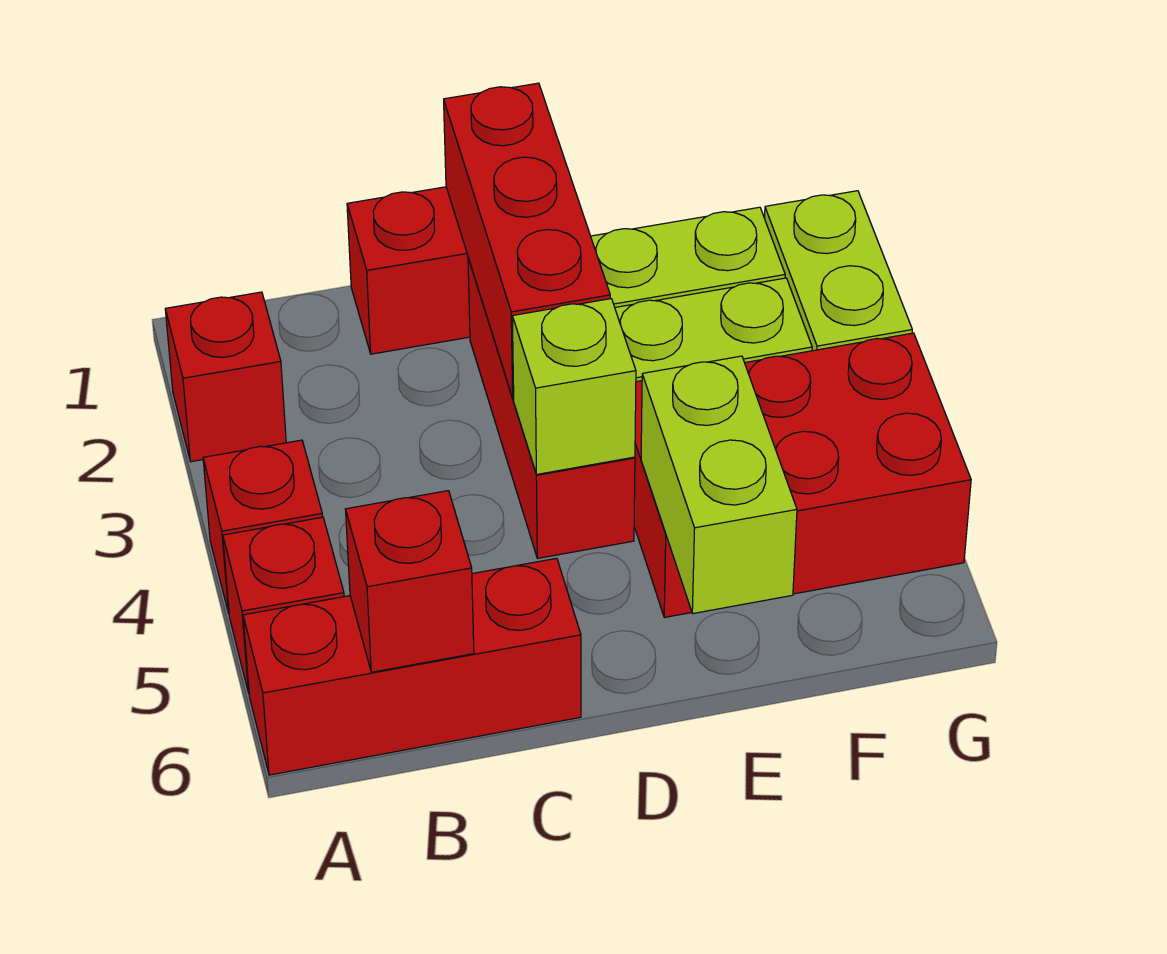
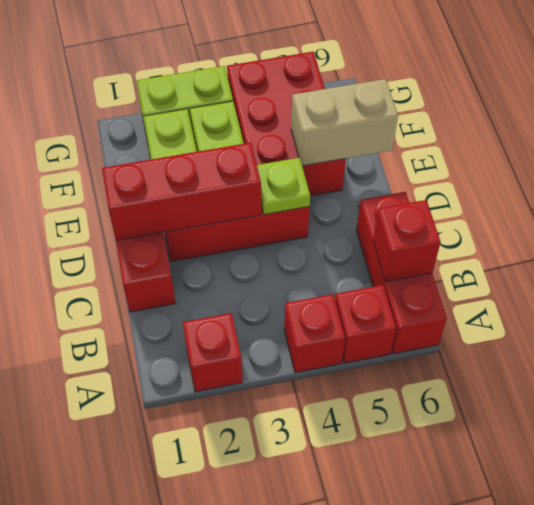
lime brick D4 level 2 -> lime plate D4 level 2
lime brick E5:E6 level 2 -> tan brick E5:E6 level 2

